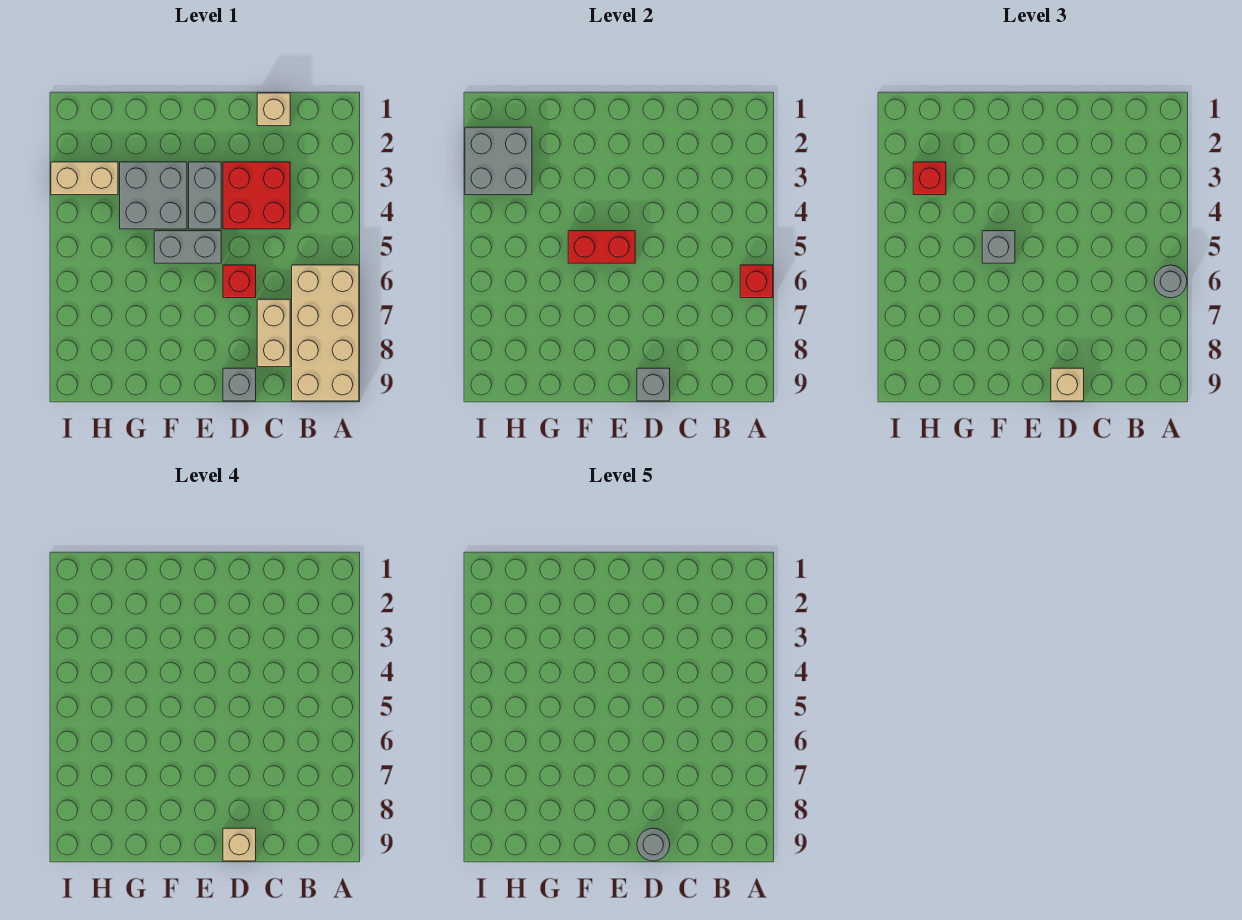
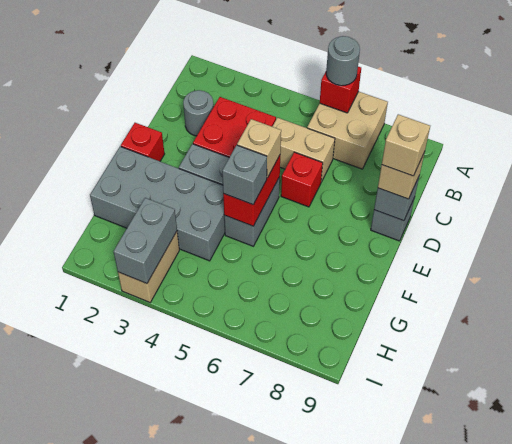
tan brick A6:B9 level 1 -> tan brick A6:B7 level 1
tan brick C1 level 1 -> tan brick E5 level 3
tan brick C7:C8 level 1 -> tan brick C5:C6 level 1
grey round brick D9 level 5 -> grey round brick C2 level 1
grey brick F3:G4 level 1 -> grey brick F1:G4 level 1
grey brick H2:I3 level 2 -> grey brick H3:I3 level 2
red brick H3 level 3 -> red brick E1 level 1

